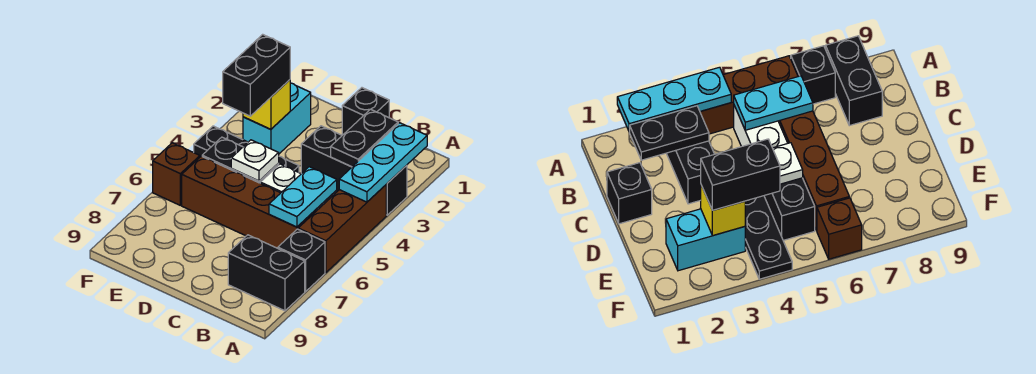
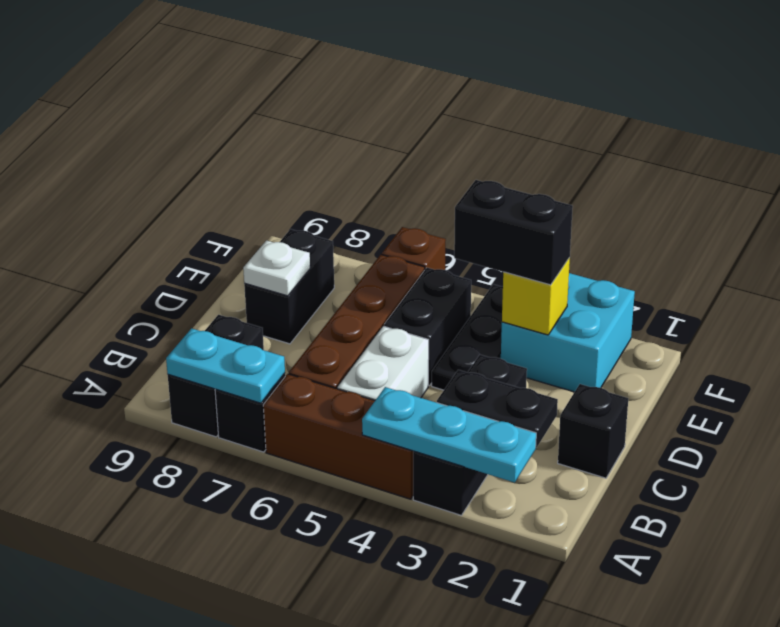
cyan plate B5:B6 level 2 -> cyan plate A7:A8 level 2
white plate D5 level 2 -> white plate D8 level 2
none -> black brick D8:E8 level 1
cyan brick E2:E3 level 1 -> cyan brick E2:F3 level 1

